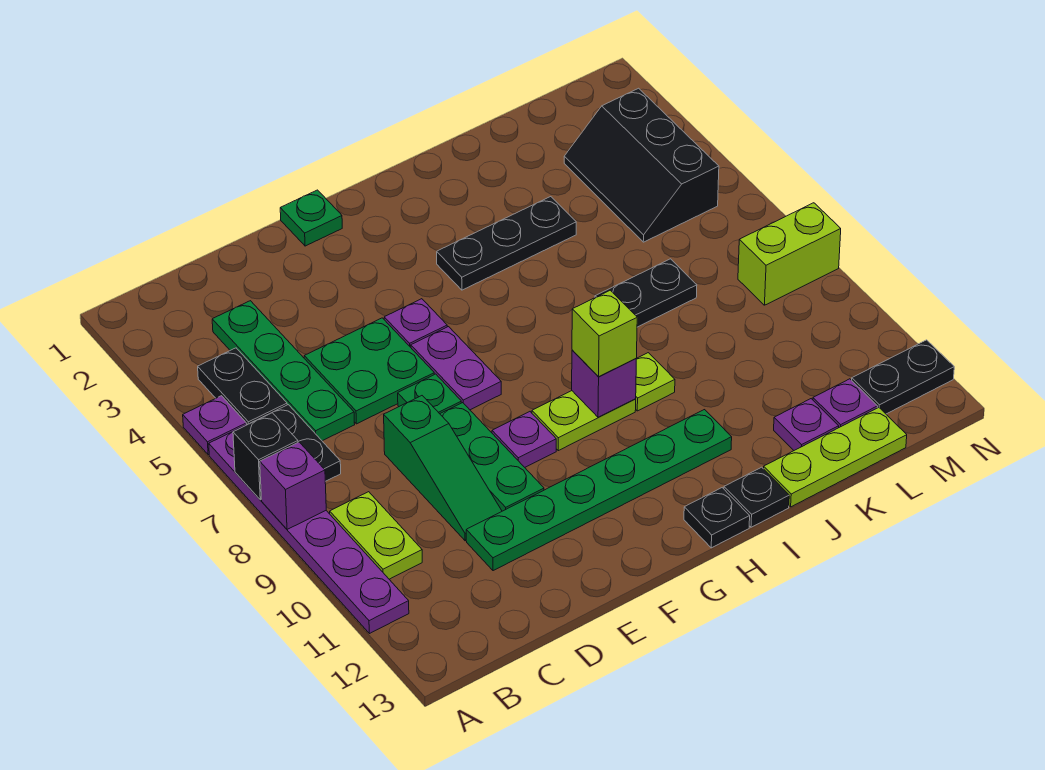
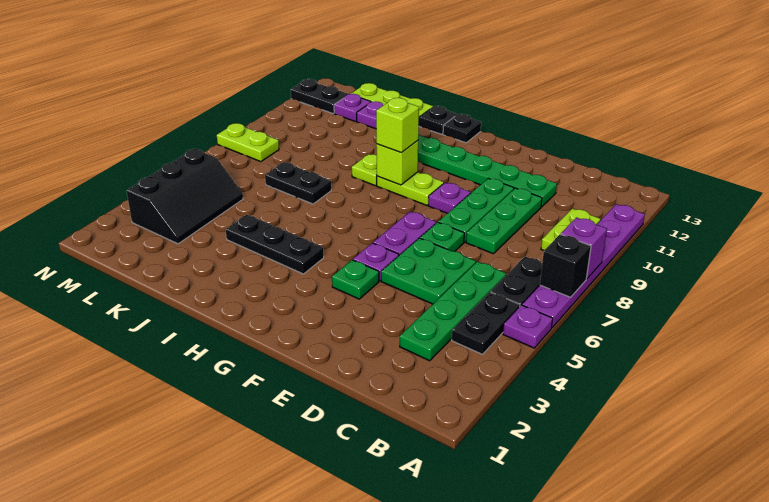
green slope D8:D10 level 1 top 8 -> green plate D8:D10 level 1
green plate F1 level 1 -> green plate F4 level 1
purple brick H9 level 2 -> lime brick H9 level 2
lime brick M8:N8 level 1 -> lime plate M8:N8 level 1

